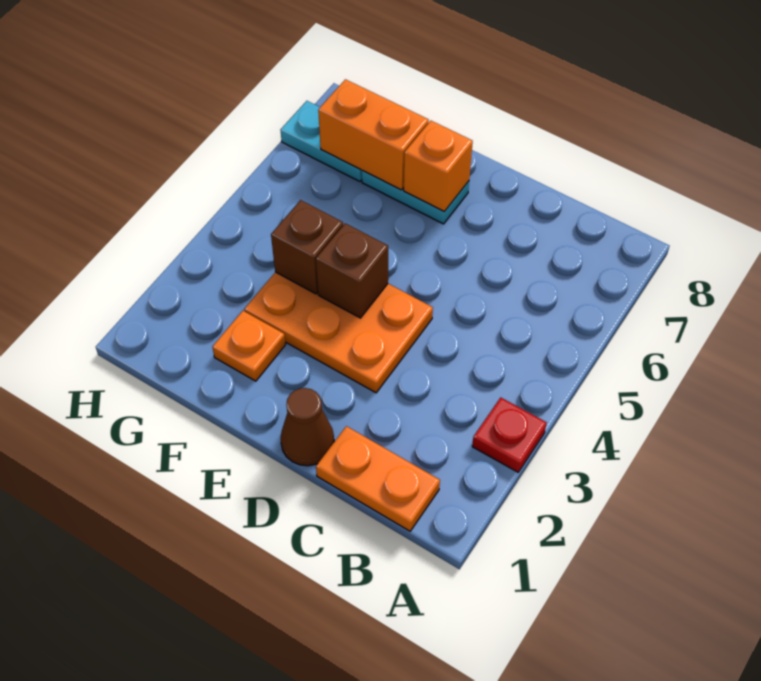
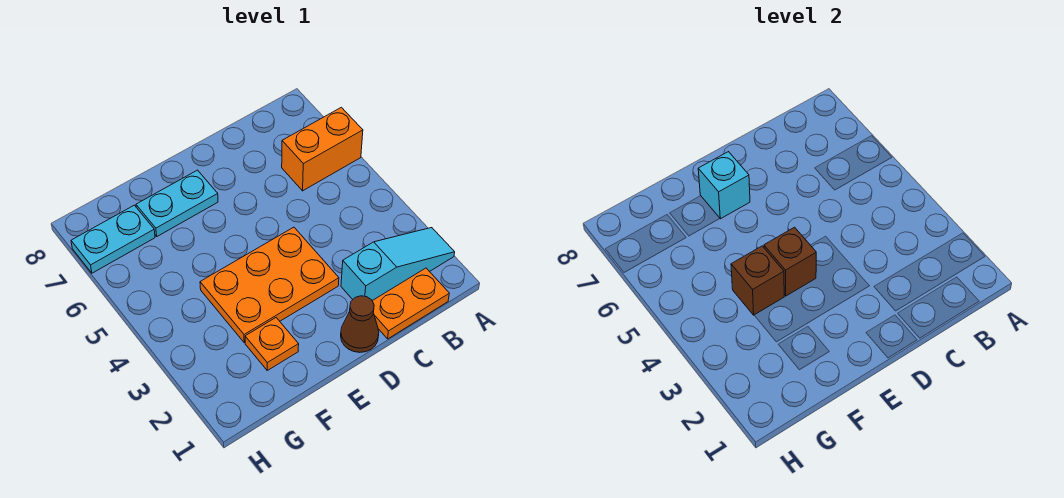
none -> cyan slope A2:C2 level 1 top C
red plate A3 level 1 -> none
orange brick E7 level 2 -> cyan brick E7 level 2
orange brick F7:G7 level 2 -> orange brick A6:B6 level 1

